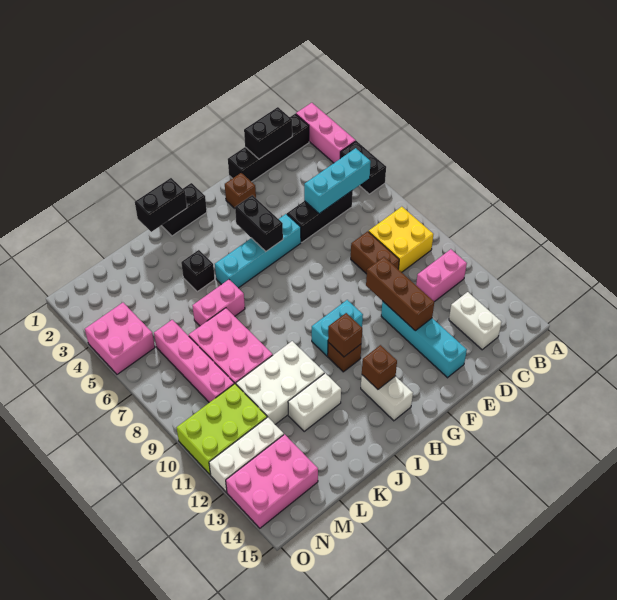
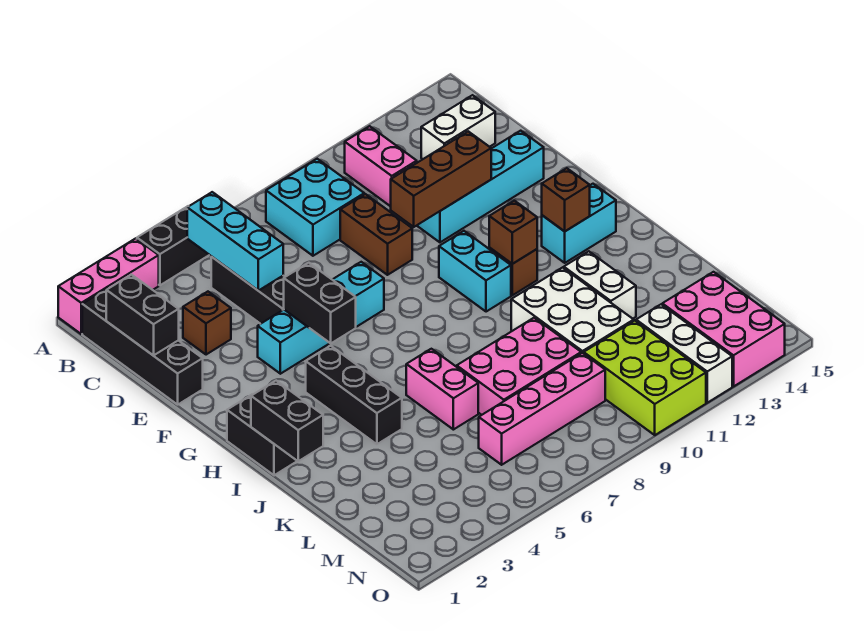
yellow brick B8:C9 level 1 -> cyan brick B8:C9 level 1
brown brick D8:D9 level 1 -> brown brick D9:E9 level 1
brown brick F2 level 1 -> brown brick D3 level 1
cyan brick F5:I5 level 1 -> cyan brick F4:F7 level 1
black brick G4:G5 level 2 -> black brick F5:G5 level 2
white brick H13:H14 level 1 -> cyan brick H13:H14 level 1
black brick J4 level 1 -> black brick H4:J4 level 1
pink brick N4:O5 level 1 -> none

